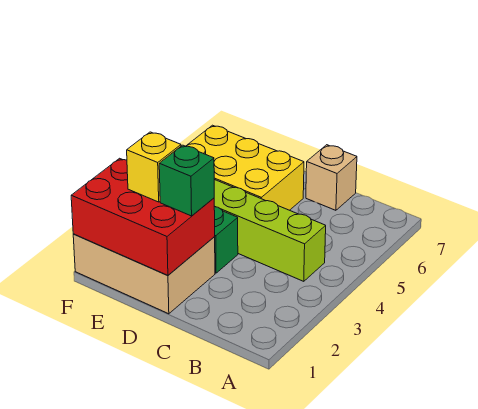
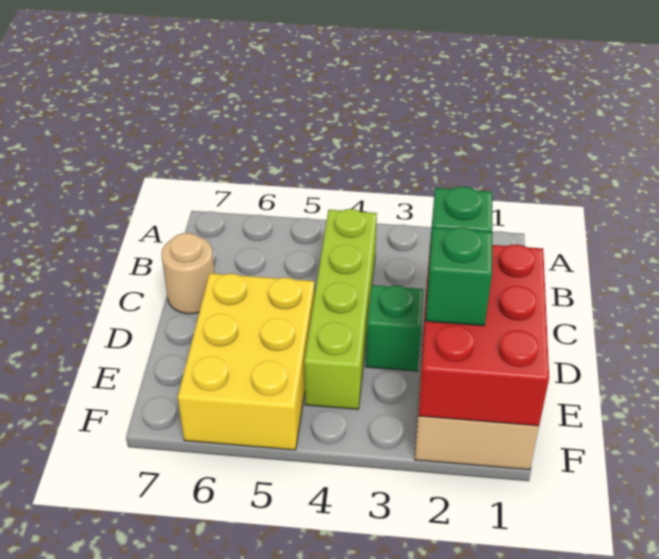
tan brick C7 level 1 -> tan round brick C7 level 1
yellow brick E2 level 3 -> green brick E2 level 3

